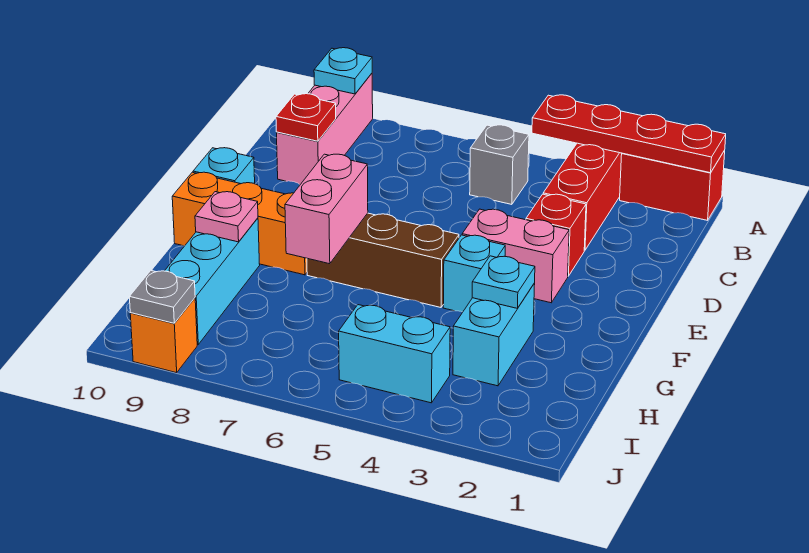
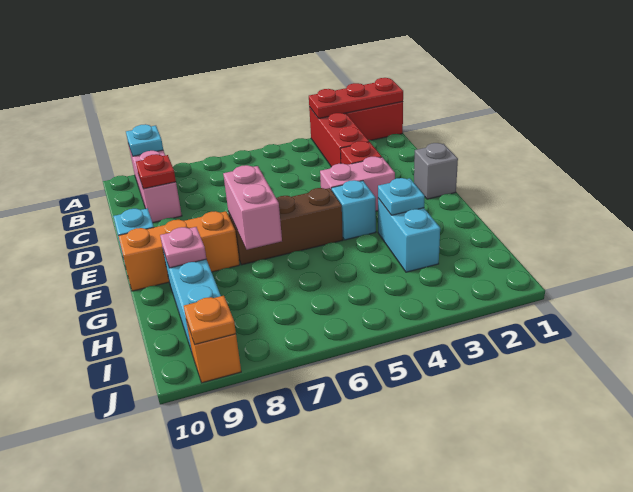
red plate A1:A4 level 2 -> red plate A1:A3 level 2
grey brick B5 level 1 -> grey brick E1 level 1
cyan brick I4:I5 level 1 -> none
grey plate J9 level 2 -> orange plate J9 level 2

